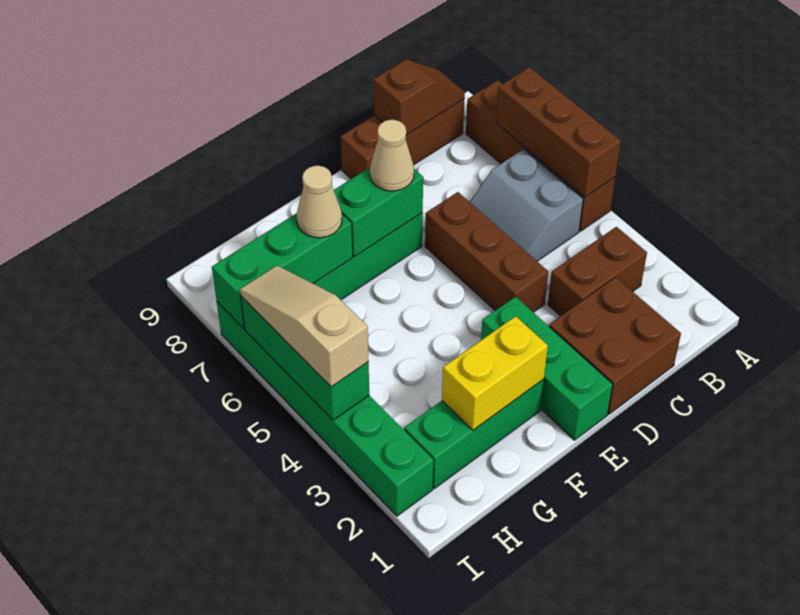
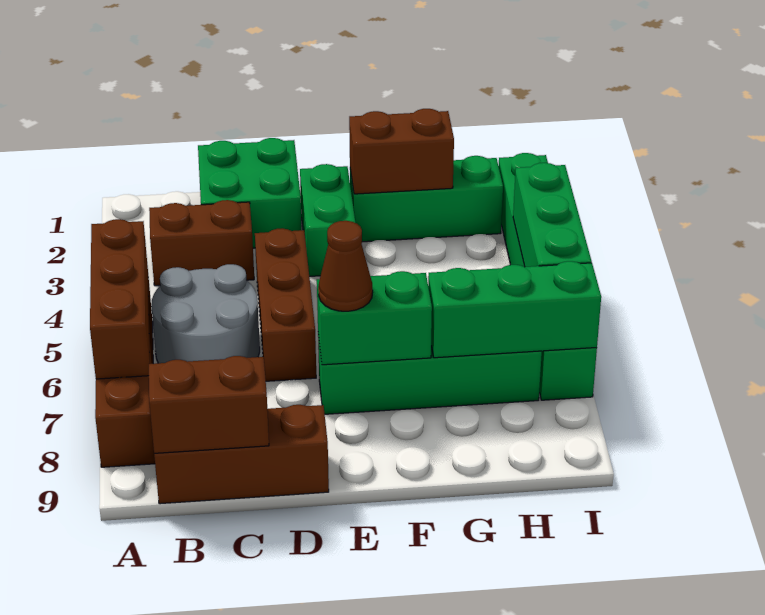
grey slope B5:C6 level 1 top B -> grey round brick B5:C6 level 1
brown slope B9:C9 level 2 top C -> brown brick B9:C9 level 2
brown brick C1:D2 level 1 -> green brick C1:D2 level 1
green brick E1:E3 level 1 -> green brick E2:E3 level 1
tan cone E7 level 3 -> brown cone E7 level 3
yellow brick F2:G2 level 2 -> brown brick F2:G2 level 2
tan cone G7 level 3 -> none
tan slope I4:I6 level 3 top 4 -> none

